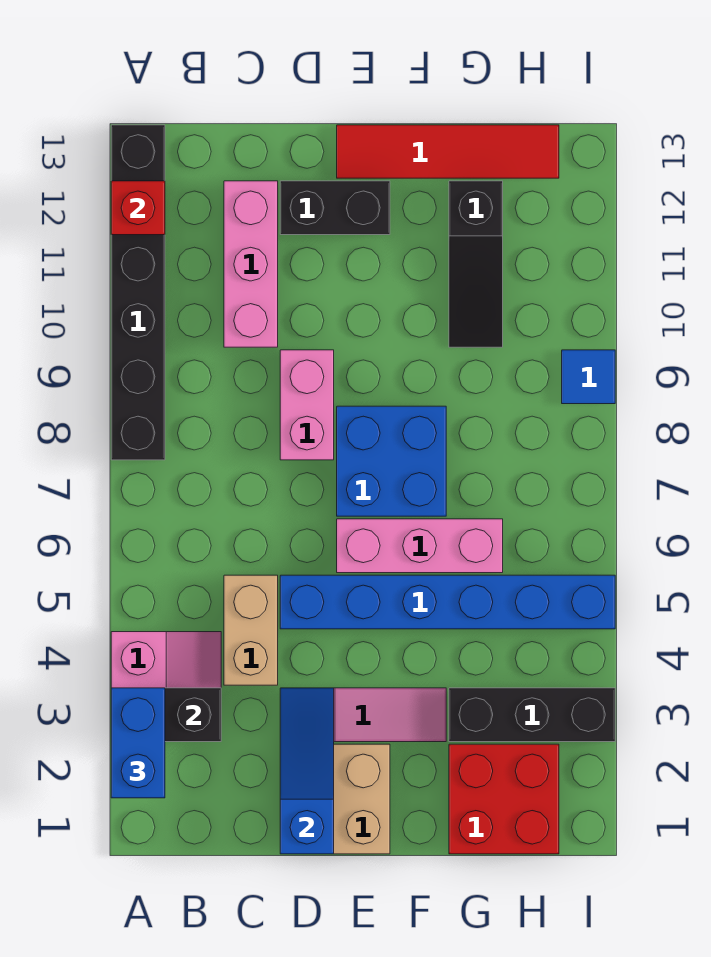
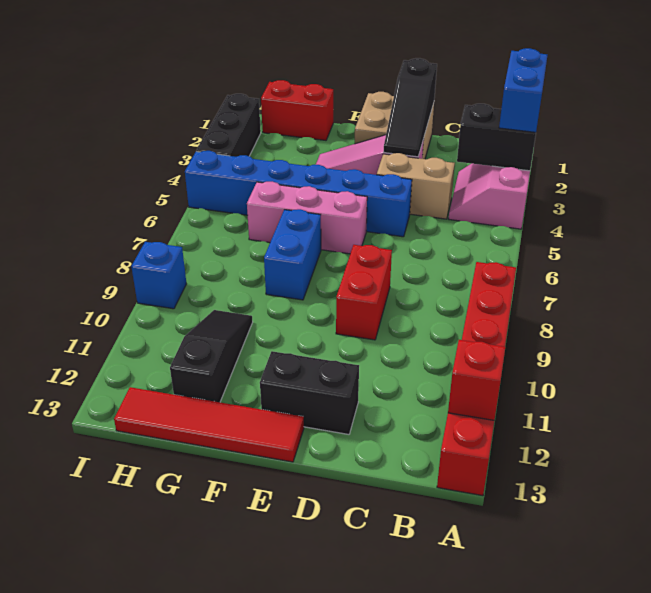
black brick A8:A13 level 1 -> red brick A8:A13 level 1
tan brick C4:C5 level 1 -> tan brick C4:D4 level 1
pink brick C10:C12 level 1 -> none
blue slope D1:D3 level 2 top 1 -> black slope D1:D3 level 2 top 1
pink brick D8:D9 level 1 -> red brick D8:D9 level 1
blue brick E7:F8 level 1 -> blue brick F7:F8 level 1
red brick G1:H2 level 1 -> red brick G1:H1 level 1
black brick G3:I3 level 1 -> black brick I2:I4 level 1
blue tile I9 level 1 -> blue brick I9 level 1

